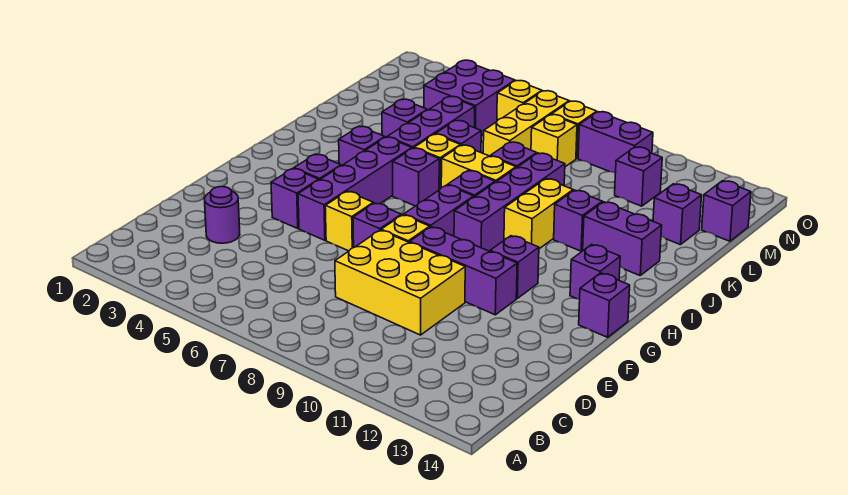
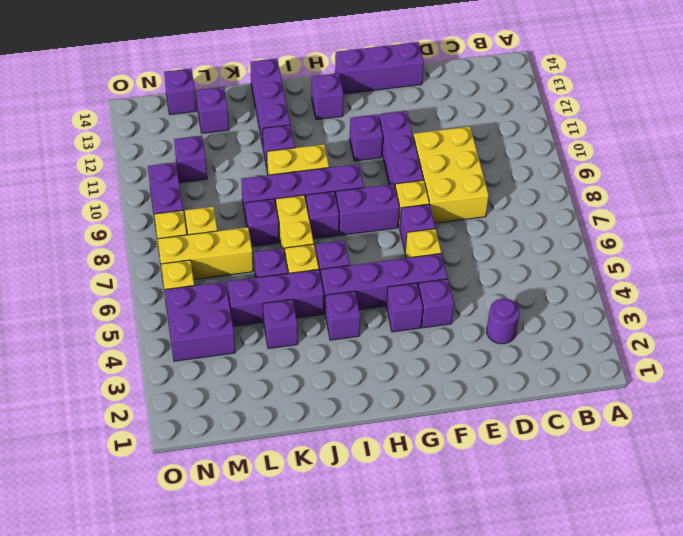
purple brick G14 level 1 -> purple brick E14:G14 level 1
purple brick J12:J13 level 1 -> purple brick J12:J14 level 1

